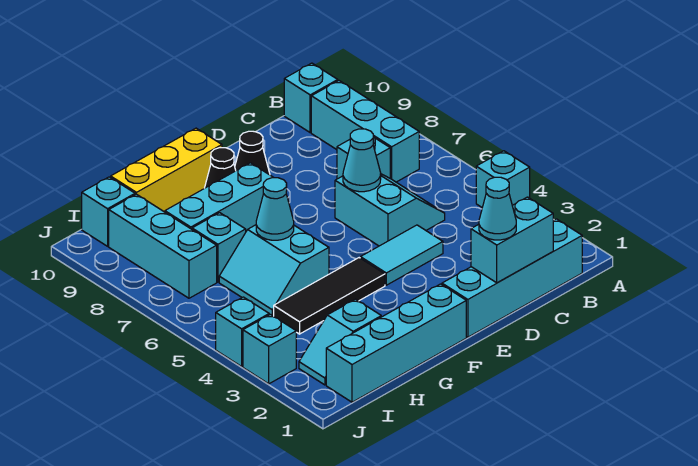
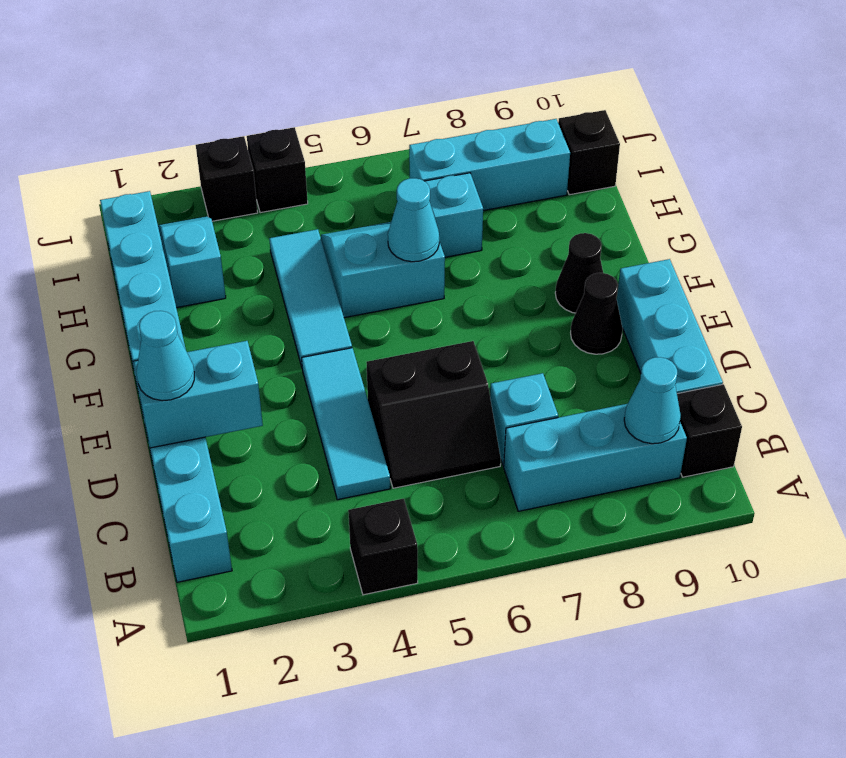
cyan brick A4 level 1 -> black brick A4 level 1
cyan brick B10 level 1 -> black brick B10 level 1
cyan brick C1:D1 level 2 -> cyan brick D1:D2 level 2
cyan slope C5:D6 level 1 top D -> black slope C5:D6 level 1 top D
cyan tile D4:E4 level 1 -> cyan tile C4:E4 level 1
cyan cone D6 level 2 -> cyan cone B9 level 2
black tile F4:H4 level 1 -> cyan tile F4:H4 level 1
cyan brick F8:H8 level 1 -> cyan brick C10:E10 level 1
yellow brick F10:H10 level 1 -> none
cyan brick I10 level 1 -> black brick I10 level 1
cyan brick J3 level 1 -> black brick J3 level 1
cyan brick J4 level 1 -> black brick J4 level 1

